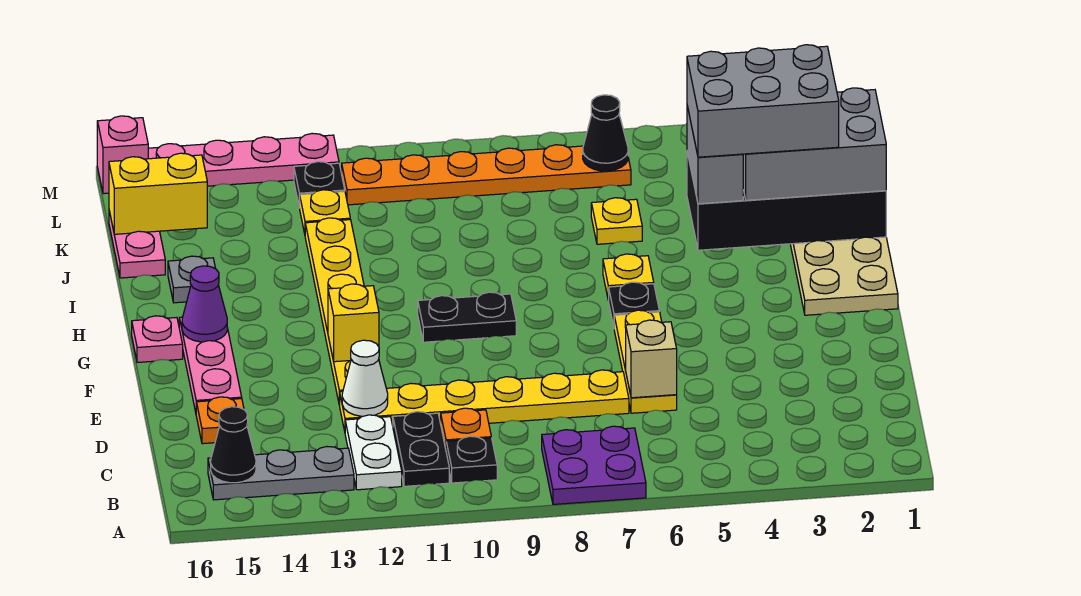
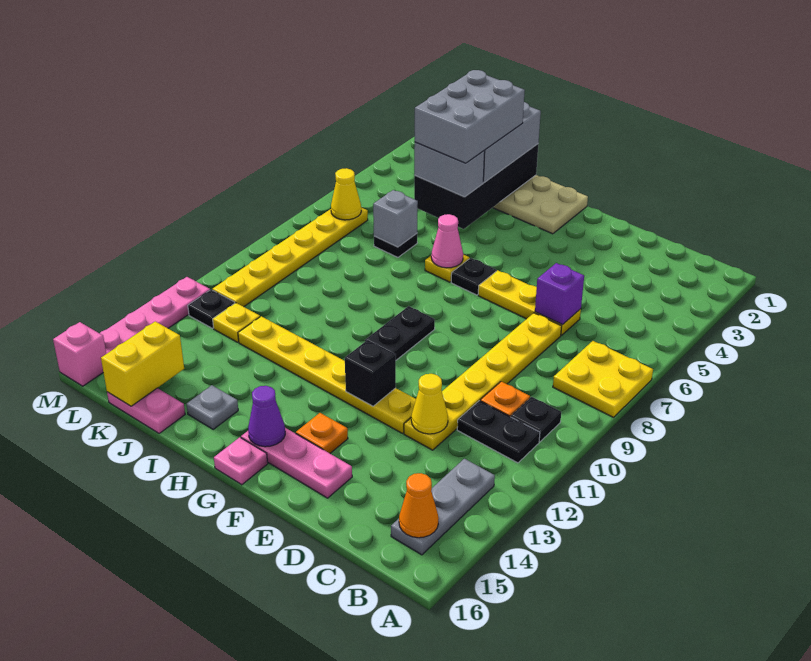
purple plate A7:B8 level 1 -> yellow plate A7:B8 level 1
white plate B12:C12 level 1 -> none
black cone B15 level 2 -> orange cone B15 level 2
tan brick D6 level 2 -> purple brick D6 level 2
white cone D12 level 2 -> yellow cone D12 level 2
orange plate D15 level 1 -> orange plate F14 level 1
yellow brick F12 level 2 -> black brick F12 level 2
none -> pink cone H6 level 2
yellow plate J6 level 1 -> black plate J6 level 1
none -> grey brick J6 level 2
orange plate L6:L11 level 1 -> yellow plate L6:L11 level 1
black cone L6 level 2 -> yellow cone L6 level 2

